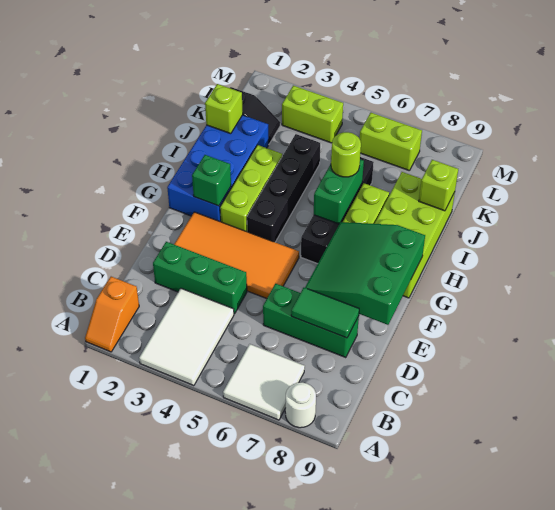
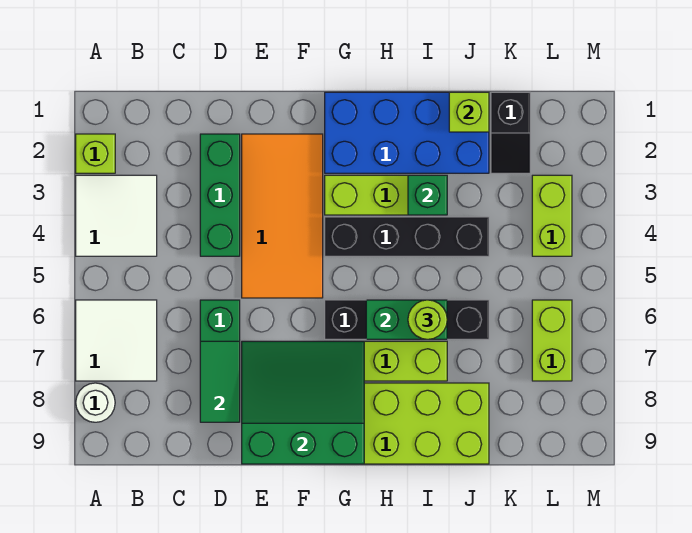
orange slope A1:B1 level 1 top B -> none
white tile A3:C4 level 1 -> white tile A3:B4 level 1
green brick G2 level 2 -> green brick I3 level 2
lime brick J9 level 2 -> lime brick A2 level 1

